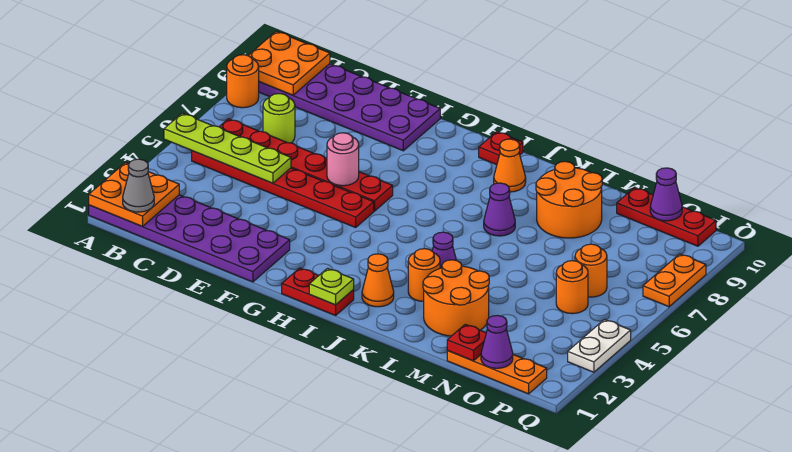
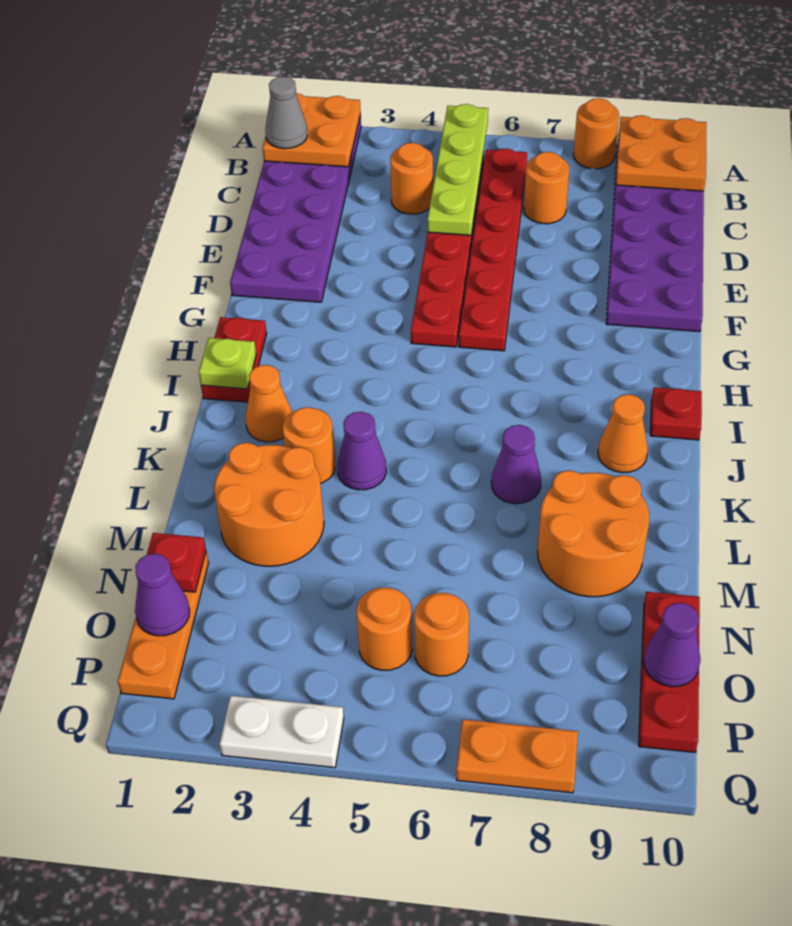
none -> orange round brick C4 level 1
lime round brick C7 level 1 -> orange round brick C7 level 1
pink round brick F6 level 2 -> none

